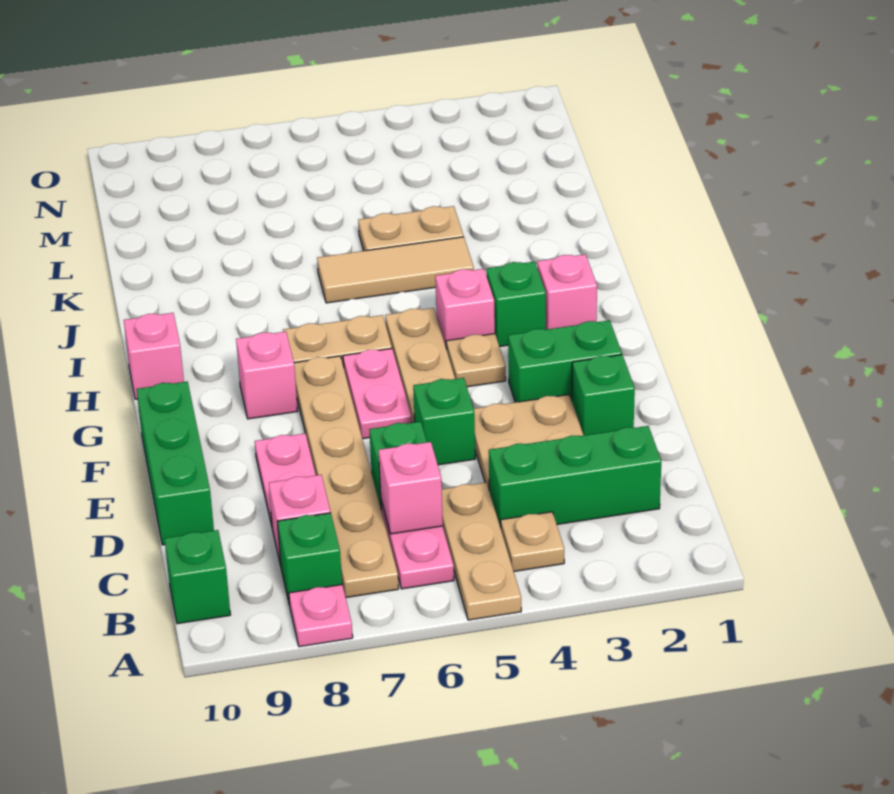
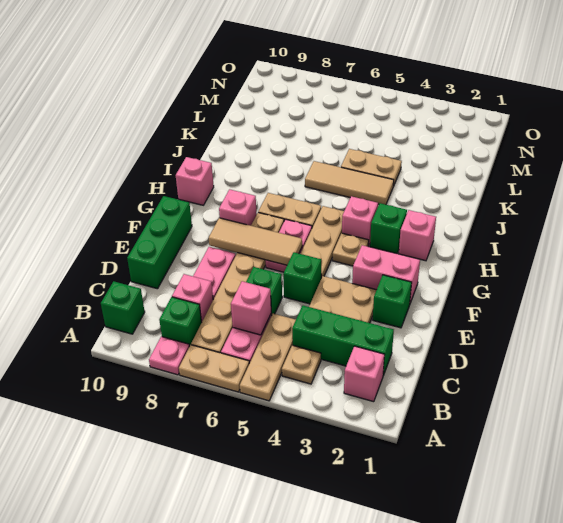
none -> tan plate A6:A7 level 1
none -> pink brick B2 level 1
green brick F2:F3 level 1 -> pink brick F2:F3 level 1
none -> tan tile F6:F8 level 2

